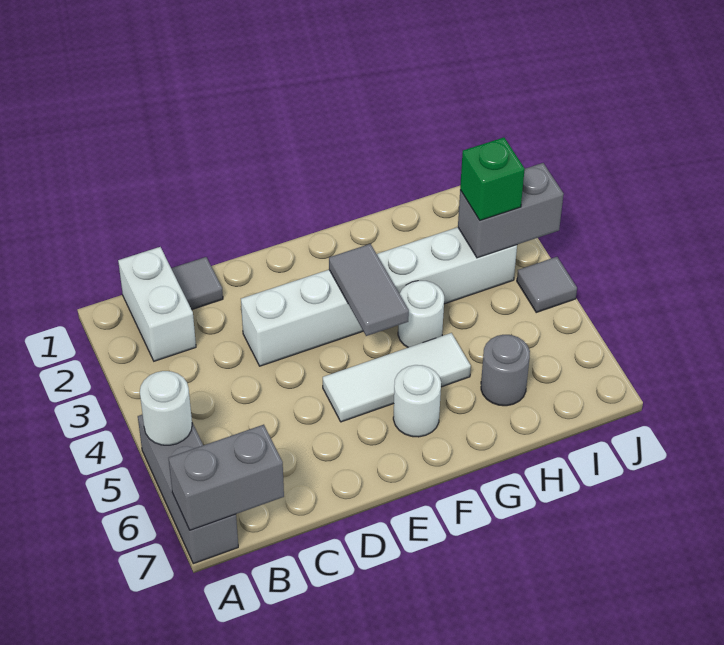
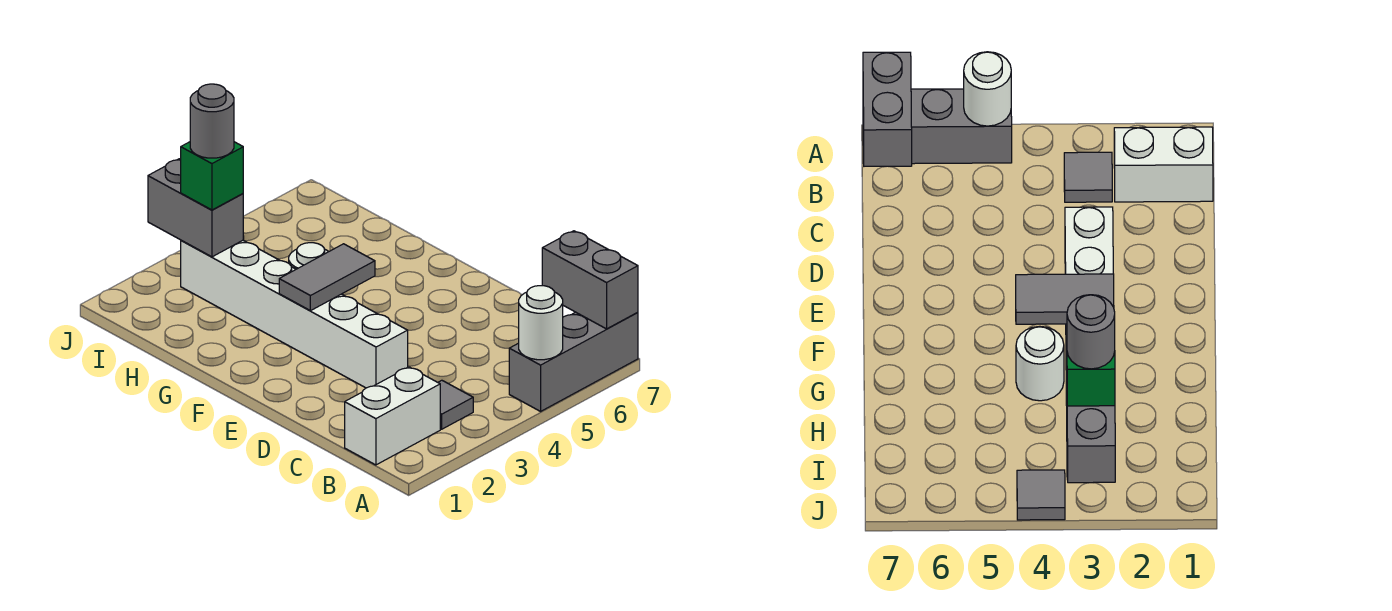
grey tile C1 level 1 -> grey tile B3 level 1
white tile E5:G5 level 1 -> none
white round brick F6 level 1 -> none
grey round brick H6 level 1 -> grey round brick I3 level 4

